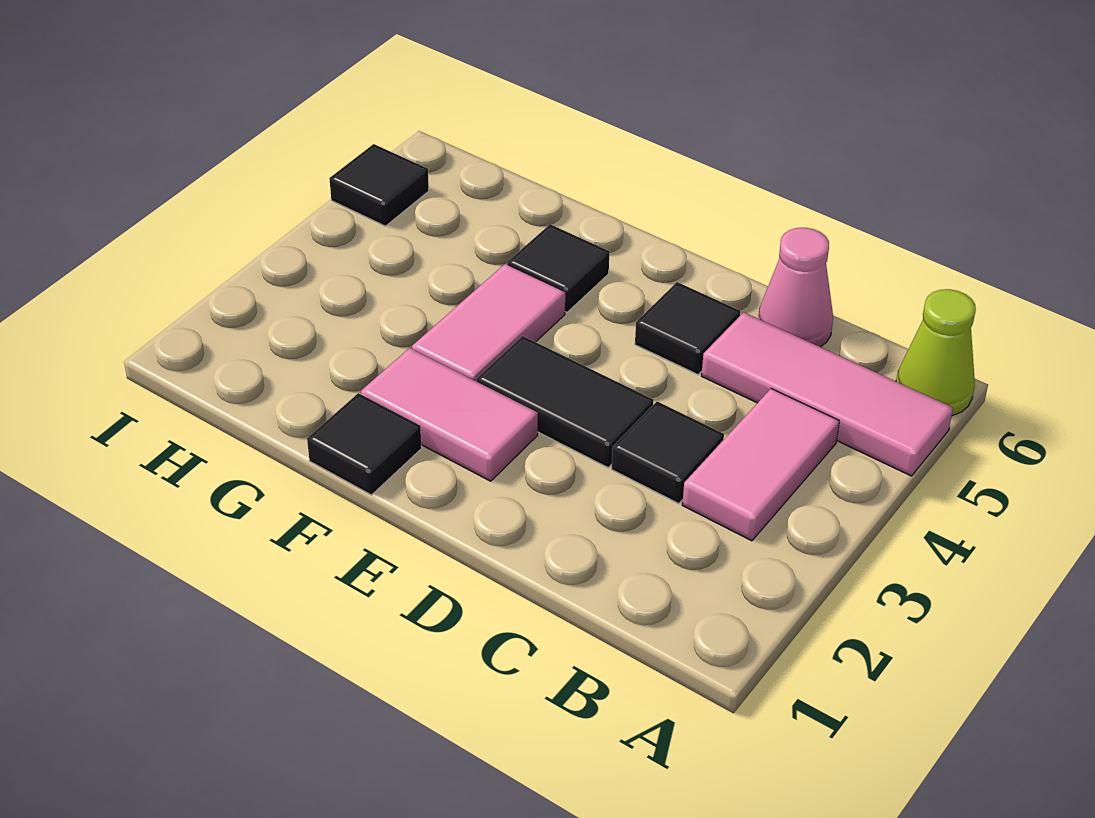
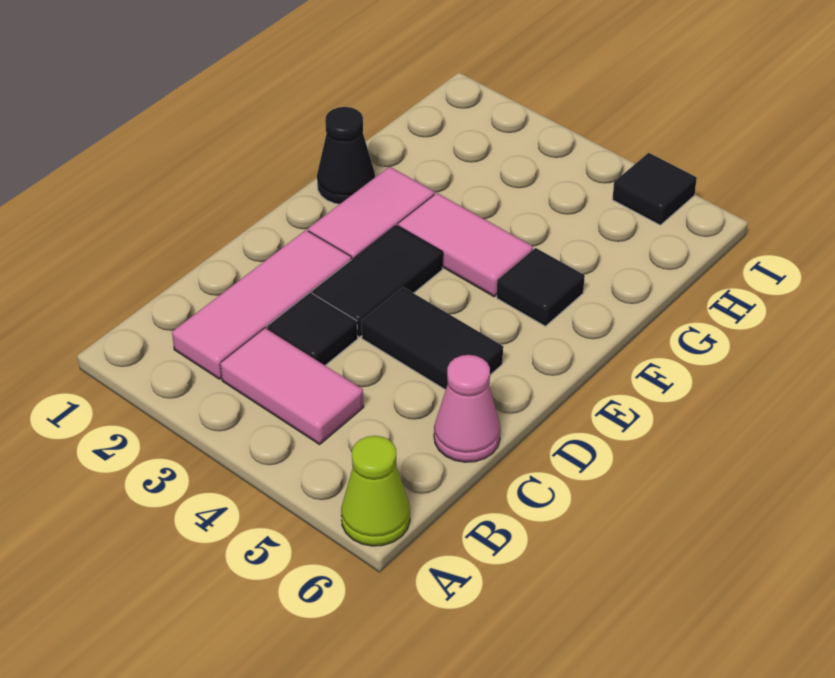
pink tile A5:C5 level 1 -> pink tile B2:D2 level 1
black tile D5 level 1 -> black tile D4:D5 level 1
black tile F1 level 1 -> black cone F1 level 1

